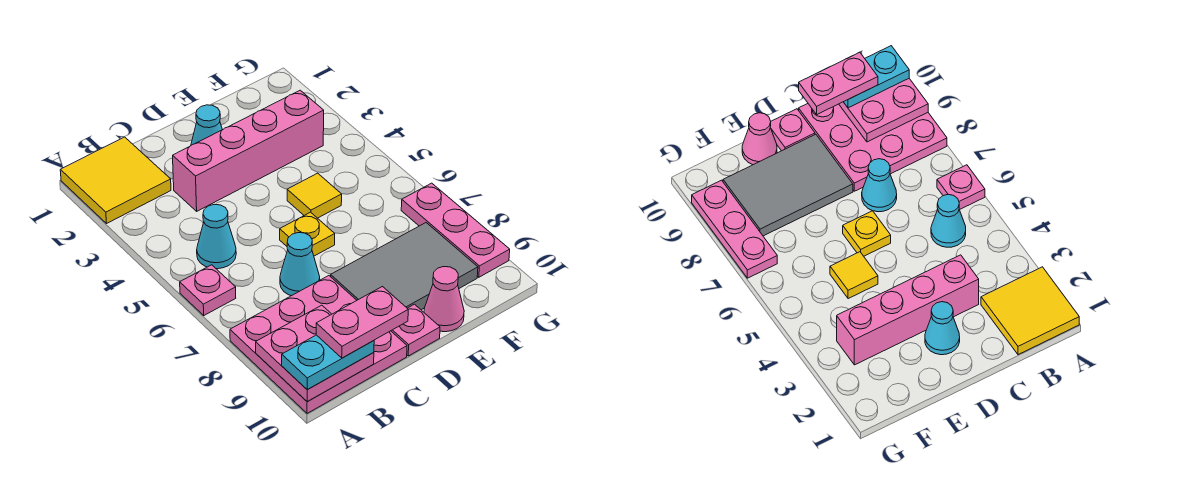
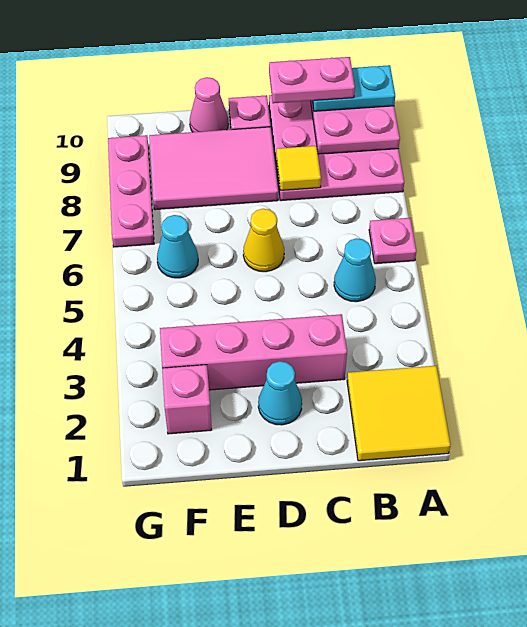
cyan cone C7 level 1 -> cyan cone F6 level 1
yellow plate D6 level 1 -> yellow cone D6 level 1
grey tile D8:F9 level 1 -> pink tile D8:F9 level 1
yellow tile E5 level 1 -> yellow tile C8 level 2
none -> pink brick F2 level 1

